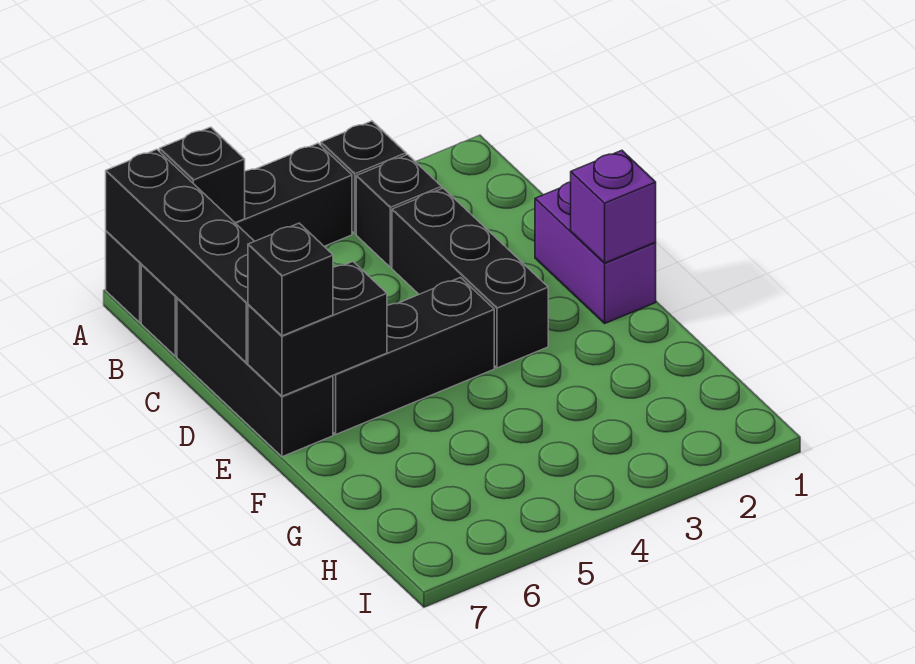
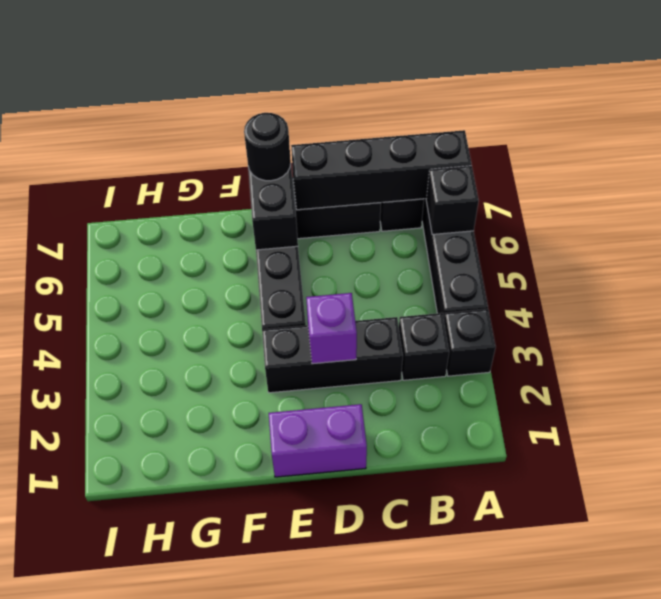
purple brick E1 level 2 -> purple brick D3 level 2
black brick E7 level 3 -> black round brick E7 level 3

